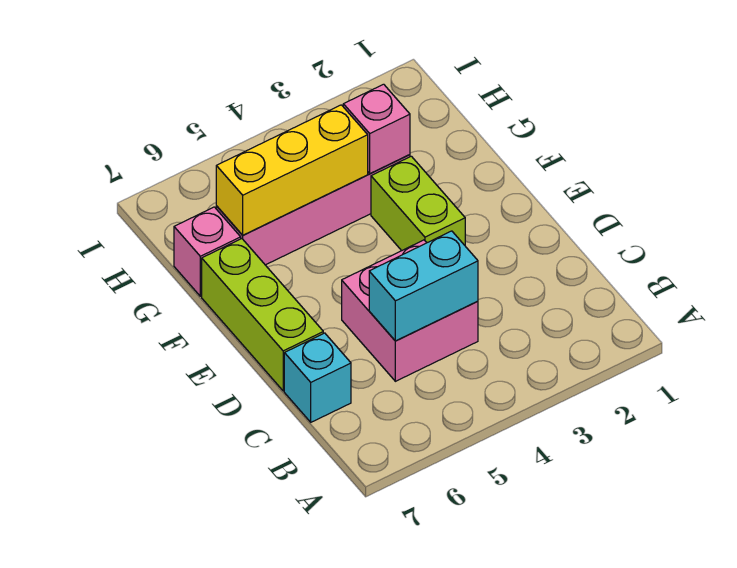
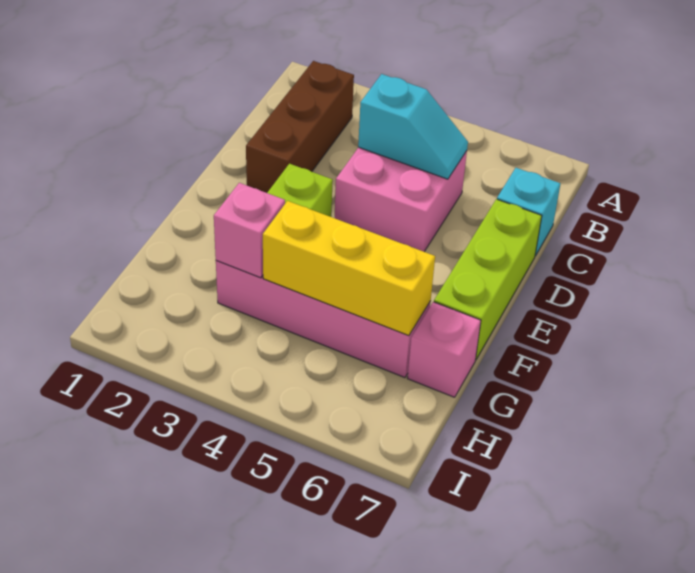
none -> brown brick B2:D2 level 1
cyan brick C4:C5 level 2 -> cyan slope C4:C5 level 2 top 4

